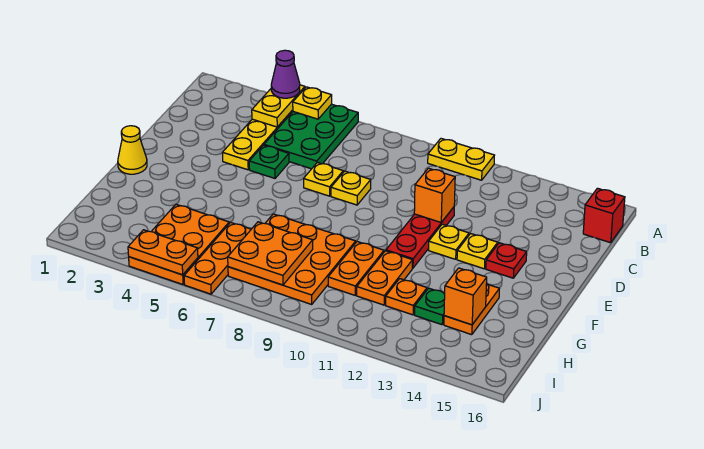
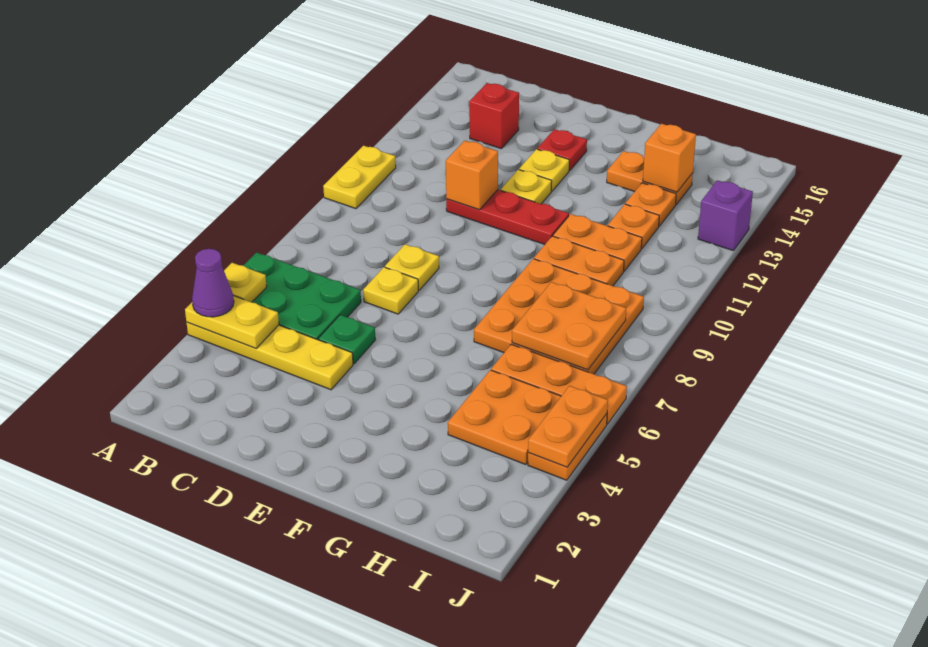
red brick B16 level 1 -> red brick C14 level 1
yellow cone F1 level 1 -> none
green plate H13 level 1 -> orange plate H13 level 1
none -> purple brick J13 level 1

